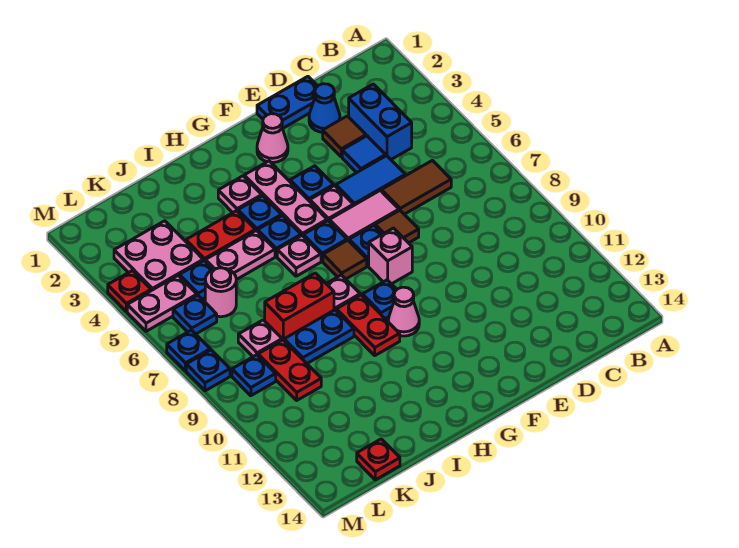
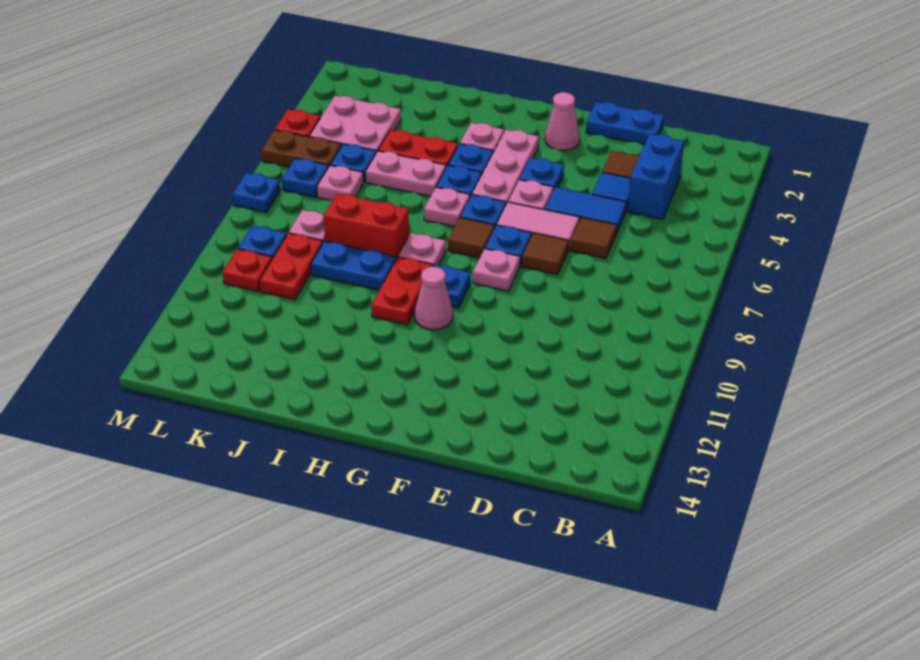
brown tile C6:D6 level 1 -> brown tile D6 level 1
blue cone D2 level 1 -> none
pink brick F8 level 1 -> pink plate F8 level 1
pink round brick K6 level 1 -> pink plate K6 level 1
red plate K14 level 1 -> red plate L10 level 1
pink plate L5:M5 level 1 -> brown plate L5:M5 level 1
blue plate M8 level 1 -> none

